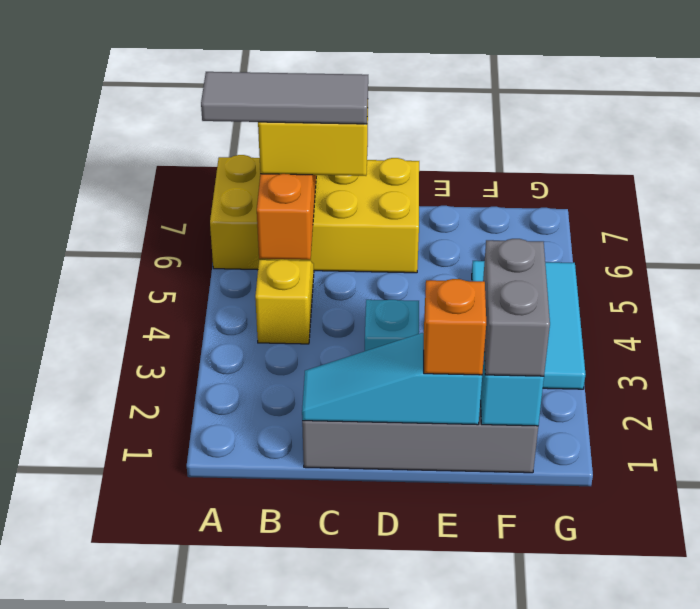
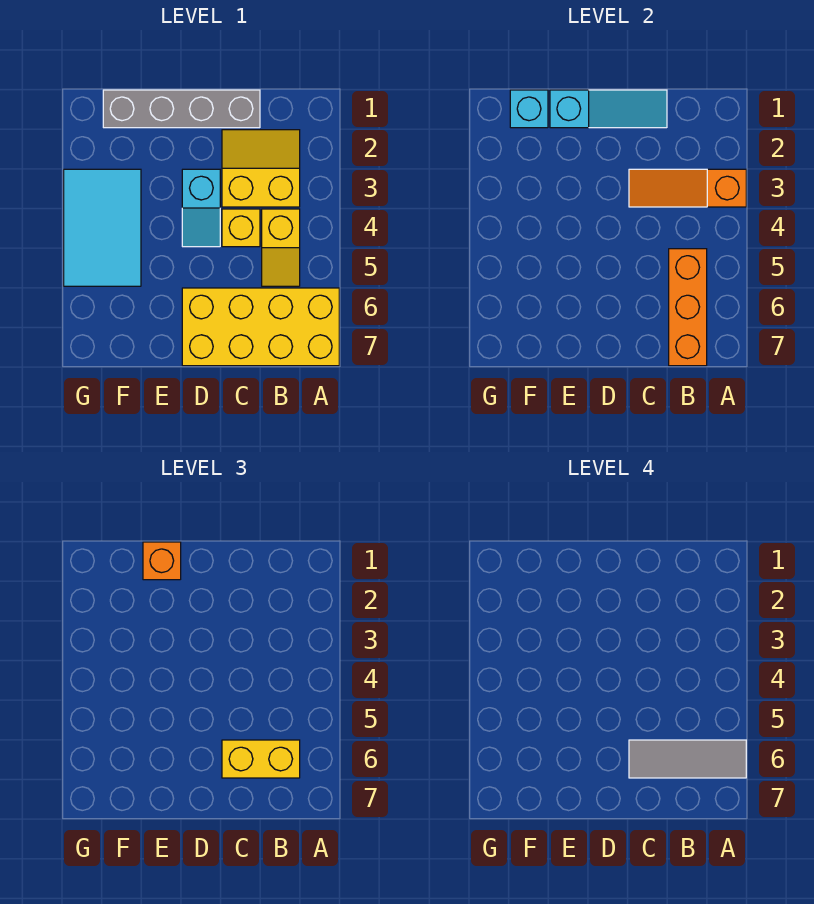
none -> orange slope A3:C3 level 2 top A
none -> yellow slope B2:C3 level 1 top 3
none -> yellow brick C4 level 1
grey brick F1:F2 level 3 -> none

